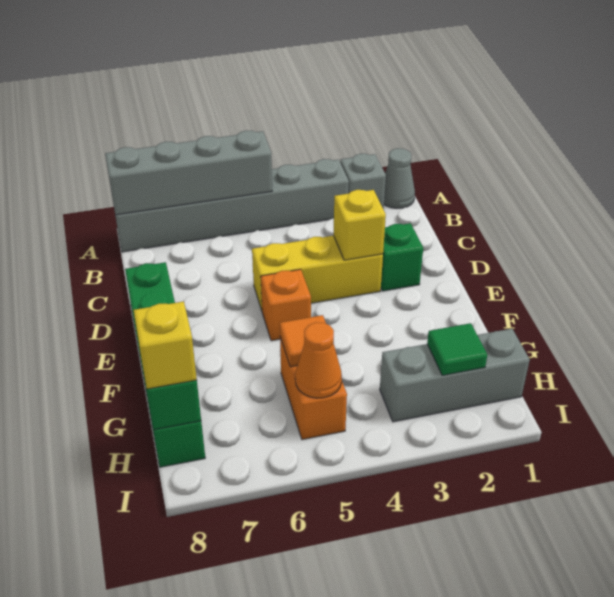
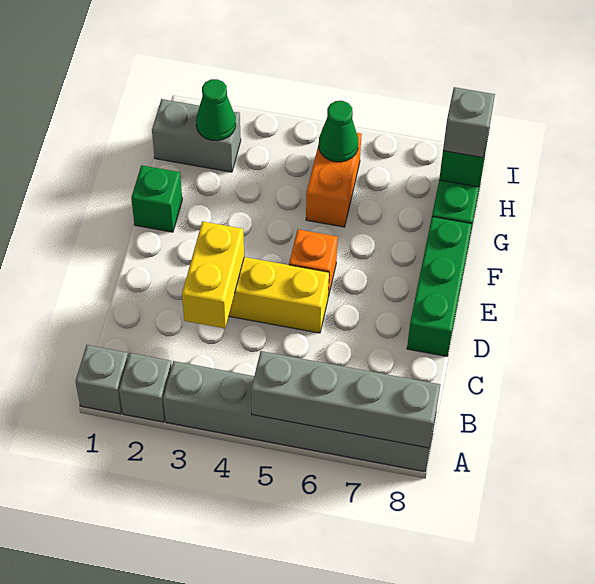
grey cone A1 level 1 -> grey brick A1 level 1
green brick D2 level 1 -> green brick F1 level 1
yellow brick D3 level 2 -> yellow brick C3:D3 level 2
orange tile G5 level 2 -> none
grey brick H1:H3 level 1 -> grey brick H1:H2 level 1
green tile H2 level 2 -> green cone H2 level 2
orange cone H5 level 2 -> green cone H5 level 2
yellow brick H8 level 3 -> grey brick H8 level 3

